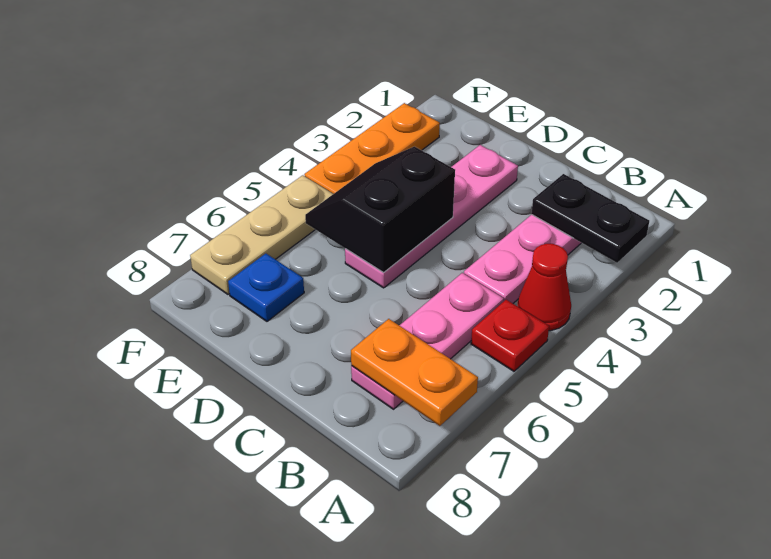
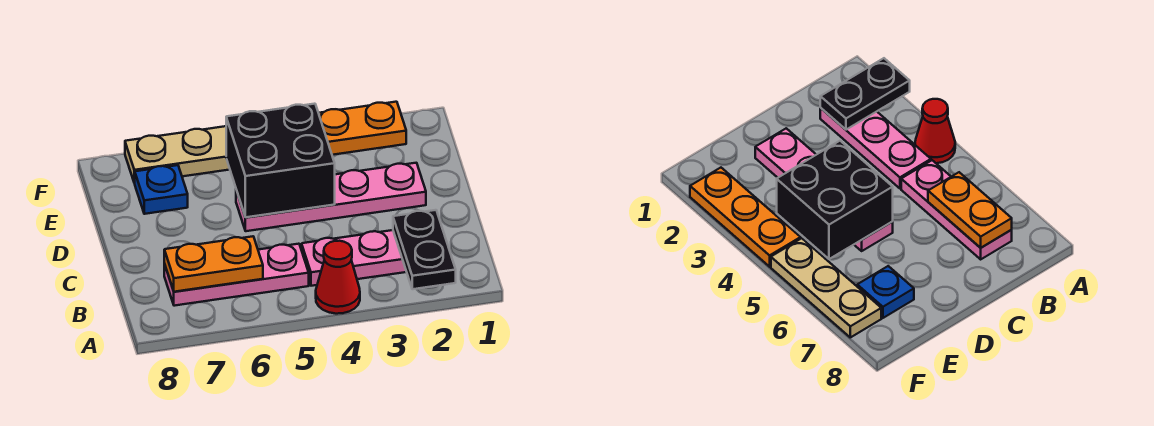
red plate A5 level 1 -> none
orange plate A7:B7 level 2 -> orange plate B6:B7 level 2
black slope D4:E5 level 2 top D -> black brick D4:E5 level 2

